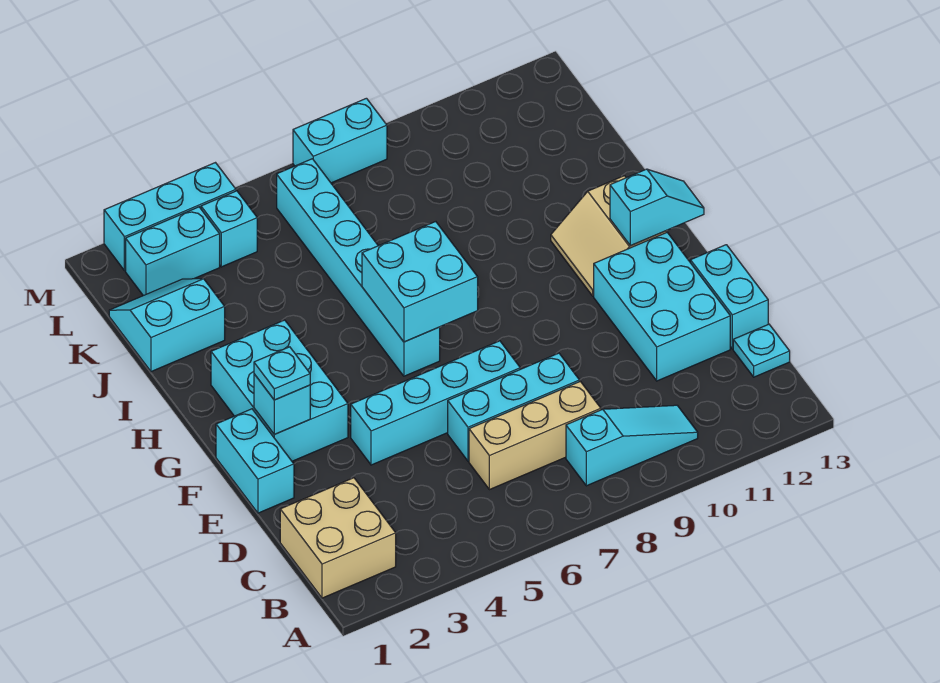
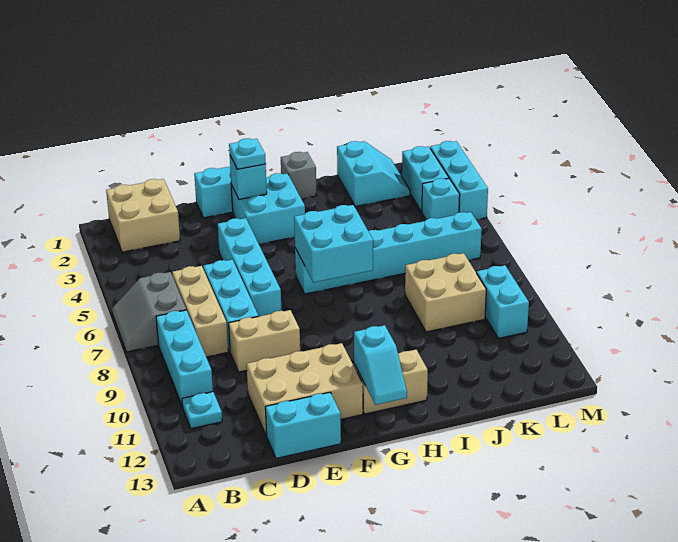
none -> grey slope A6:B7 level 1 top B
cyan slope B8:B10 level 1 top 8 -> cyan brick B8:B10 level 1
cyan plate C13 level 1 -> cyan plate B11 level 1
none -> tan brick D9:E9 level 1
cyan brick D11:F12 level 1 -> tan brick D11:F12 level 1
cyan brick F2:H3 level 1 -> cyan brick F2:G3 level 1
none -> grey brick H1 level 1
none -> tan brick J8:K9 level 1
cyan brick M7:M8 level 1 -> cyan brick L9:L10 level 1

